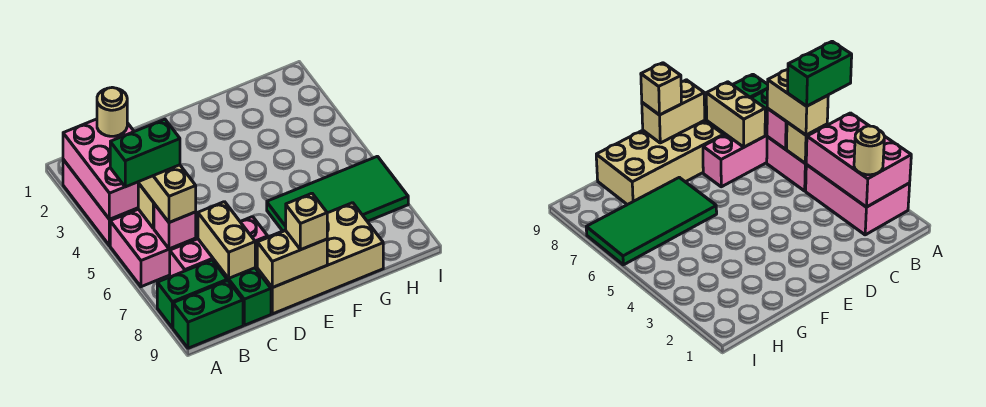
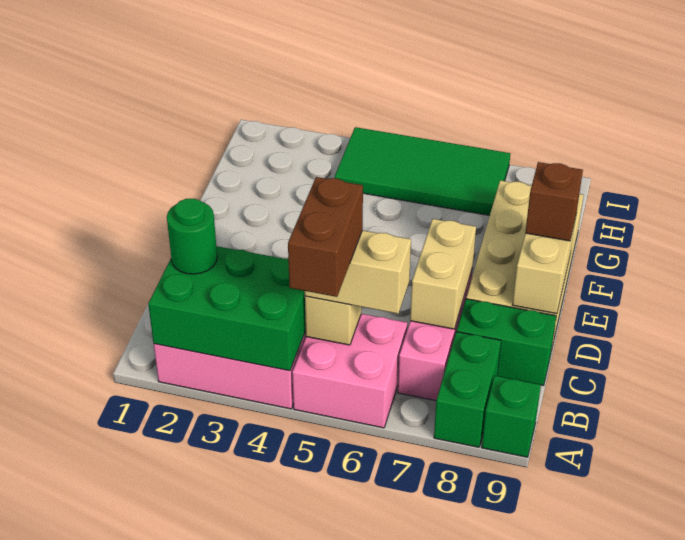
pink brick A2:B4 level 2 -> green brick A2:B4 level 2
green brick A5:B5 level 4 -> brown brick A5:B5 level 4
green brick A9:B9 level 1 -> green brick A9 level 1
tan round brick B2 level 3 -> green round brick B2 level 3
pink brick B6 level 2 -> none
tan brick C7:C8 level 2 -> tan brick C7:D7 level 2
tan brick E9 level 3 -> brown brick E9 level 3
green tile F6:I7 level 1 -> green tile H4:I7 level 1

